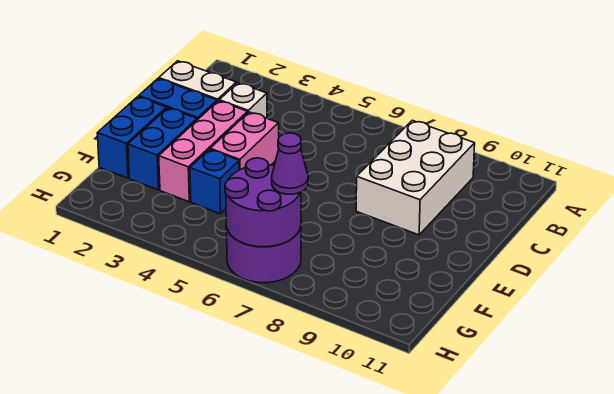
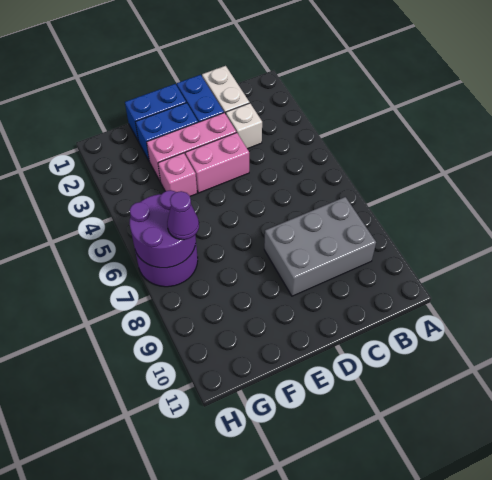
white brick B8:D9 level 1 -> grey brick B8:D9 level 1
blue brick F4 level 1 -> pink brick F4 level 1

